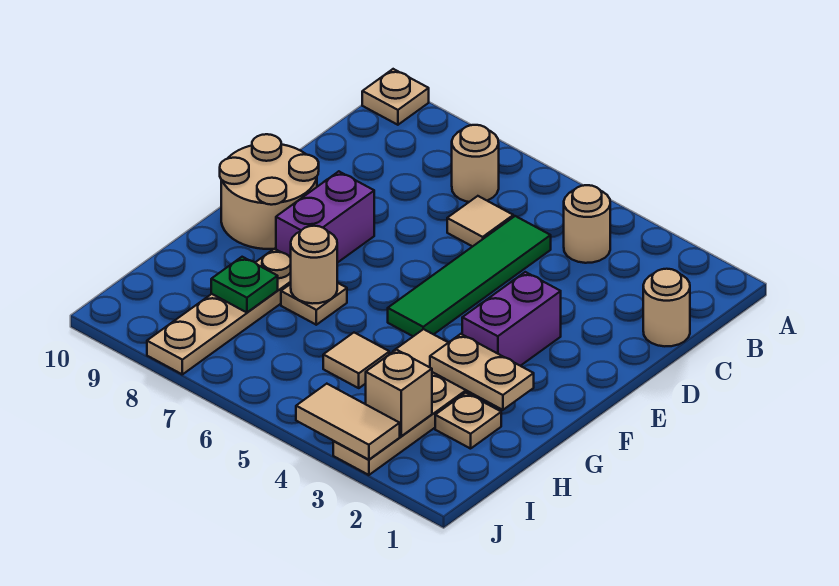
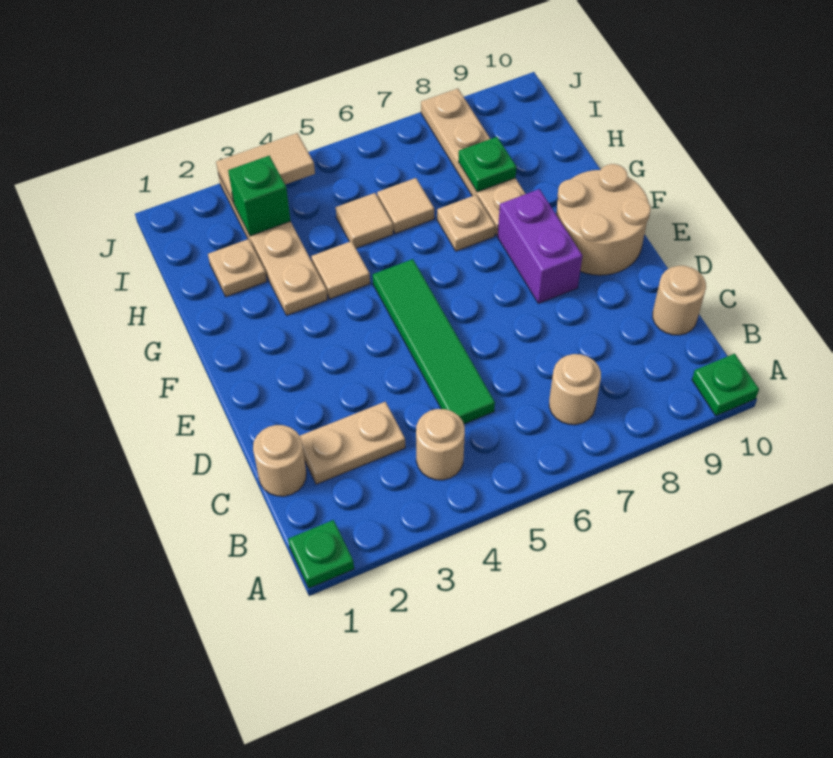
none -> green plate A1 level 1
tan plate A10 level 1 -> green plate A10 level 1
tan tile C6 level 1 -> tan tile H6 level 1
purple brick E3:F3 level 1 -> none
tan plate G2:G3 level 2 -> tan plate C2:C3 level 1
tan round brick G7 level 2 -> tan round brick C10 level 1
tan brick I3 level 2 -> green brick I3 level 2

